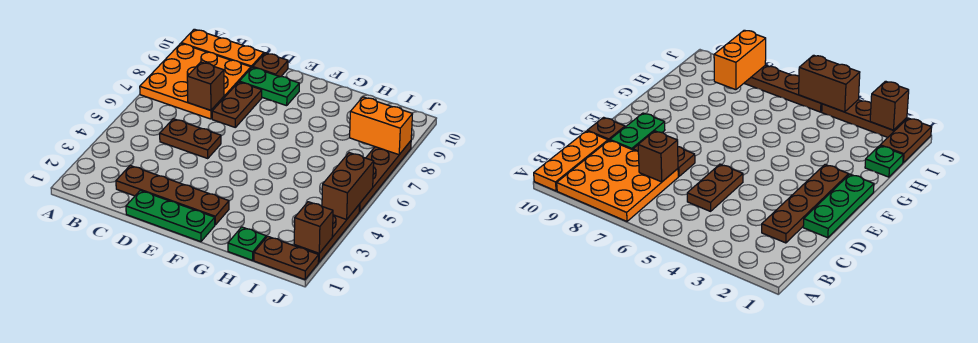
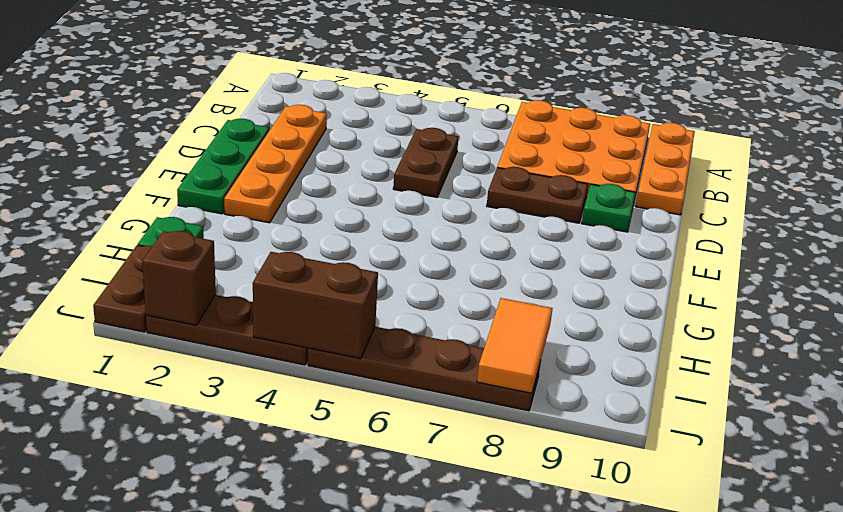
brown plate C2:F2 level 1 -> orange plate C2:F2 level 1
brown brick C7 level 2 -> none
green plate D9:E9 level 1 -> green plate D9 level 1
brown plate D10 level 1 -> none
orange brick I8:J8 level 2 -> orange tile I8:J8 level 2

